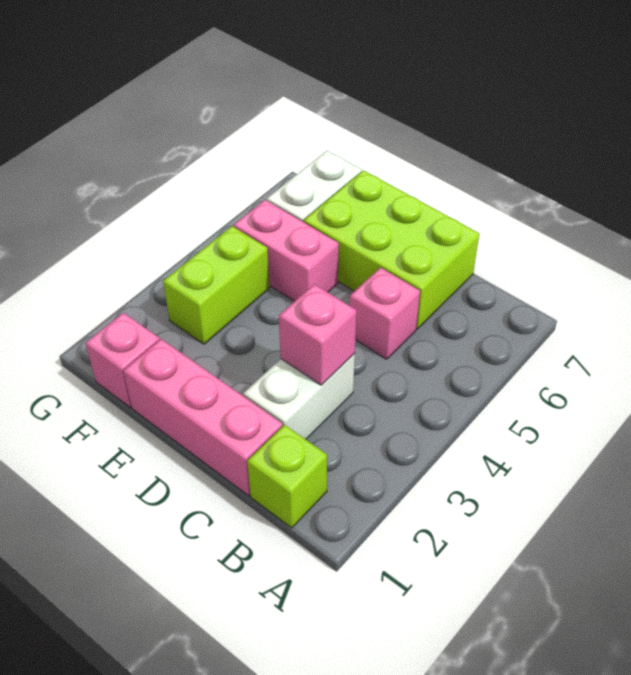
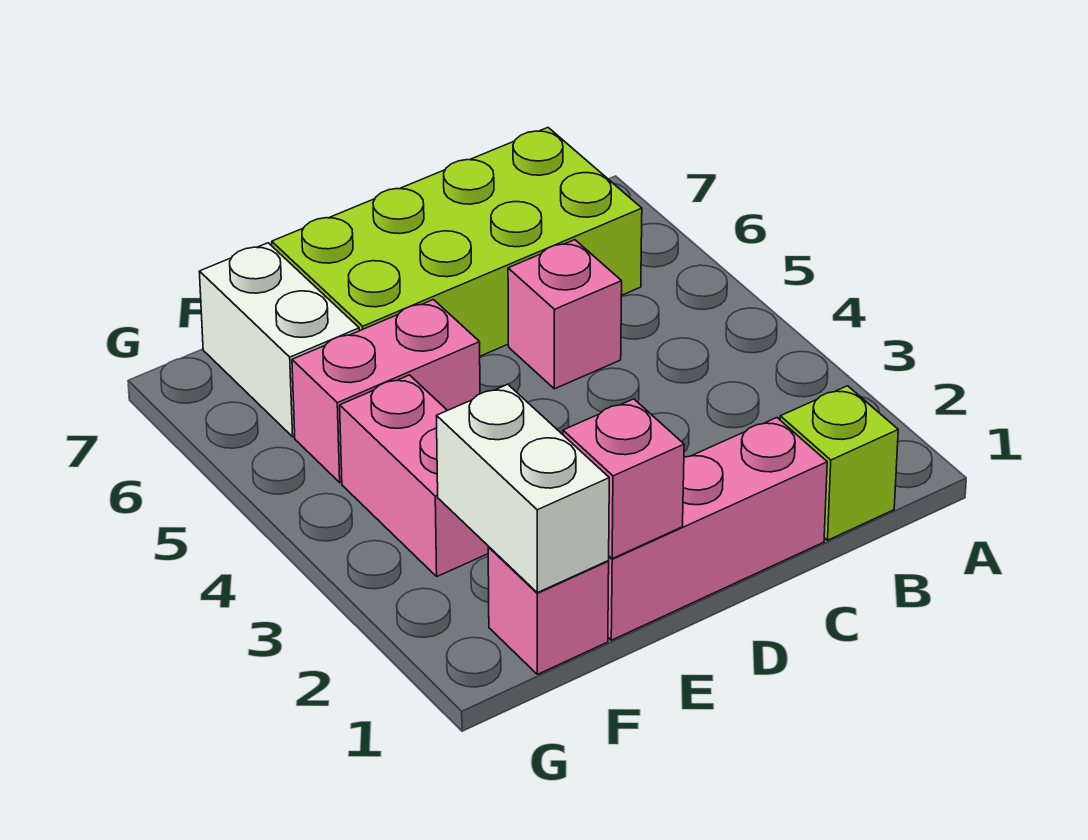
white brick C2:C3 level 1 -> white brick F1:F2 level 2
pink brick C3 level 2 -> pink brick E1 level 2
lime brick C6:E7 level 1 -> lime brick B6:E7 level 1
lime brick F3:F4 level 1 -> pink brick F3:F4 level 1

